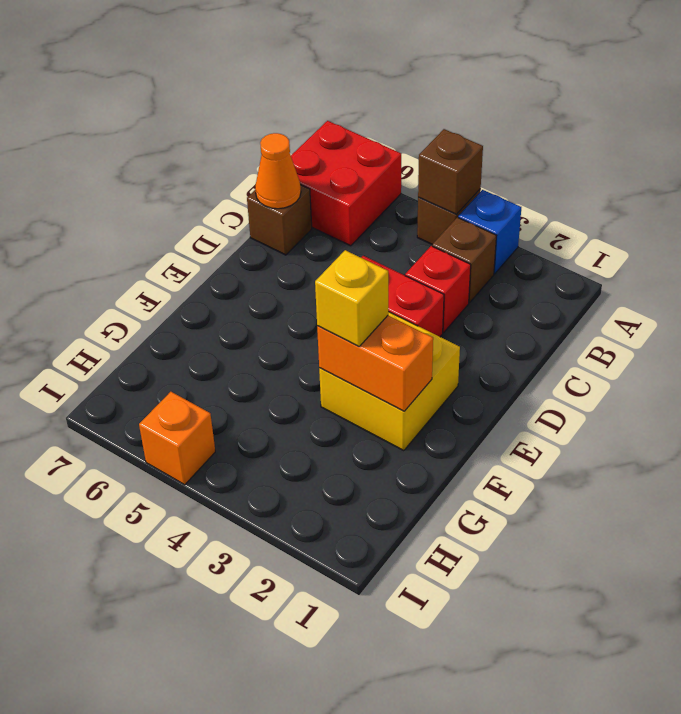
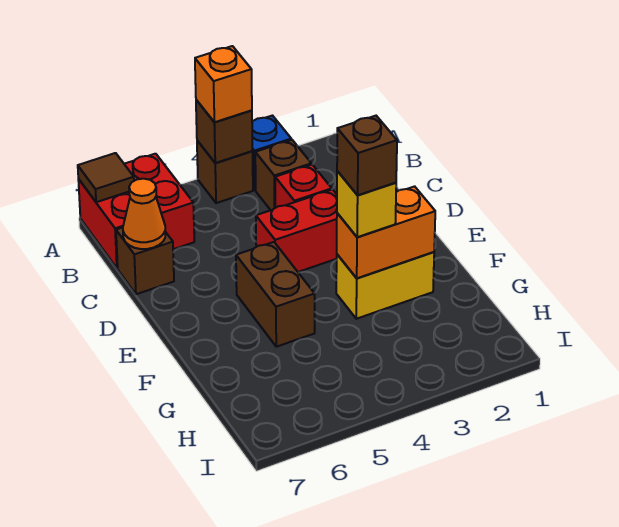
none -> brown tile A7 level 2
yellow brick E2:F3 level 1 -> yellow brick F2:F3 level 1
none -> brown brick E5:F5 level 1
none -> brown brick F3 level 4
orange brick I5 level 1 -> orange brick A4 level 3

